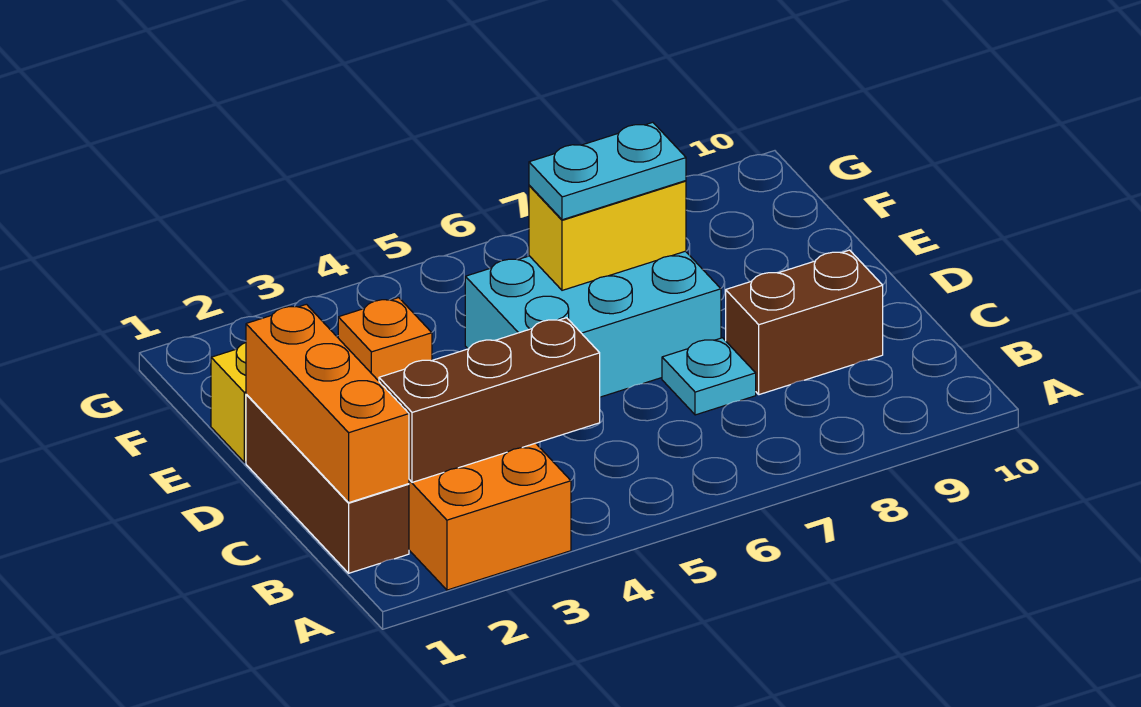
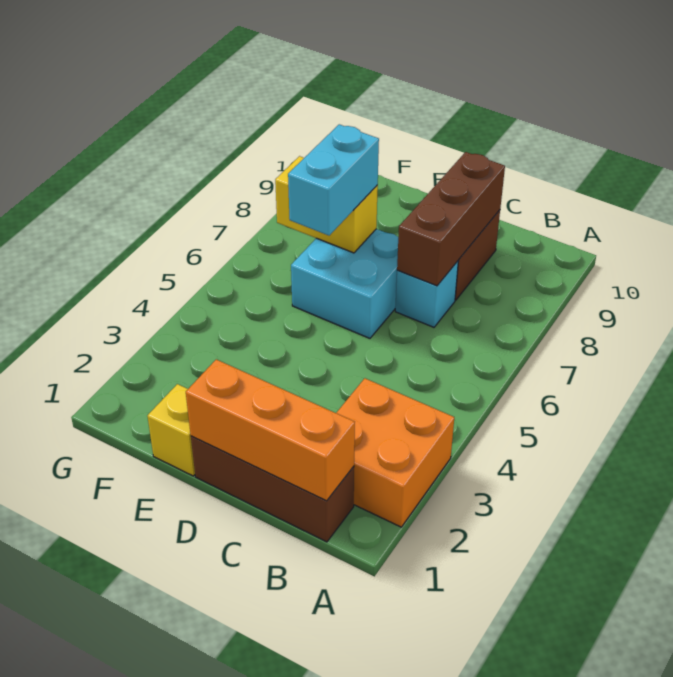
brown brick B2:B4 level 2 -> brown brick C7:C9 level 2
cyan plate C7 level 1 -> cyan brick C7 level 1
cyan brick D5:E7 level 1 -> cyan brick D6:E7 level 1
orange brick E3 level 1 -> none
yellow brick E6:E7 level 2 -> yellow brick E7:F7 level 2
cyan plate E6:E7 level 3 -> cyan brick E6:E7 level 3

